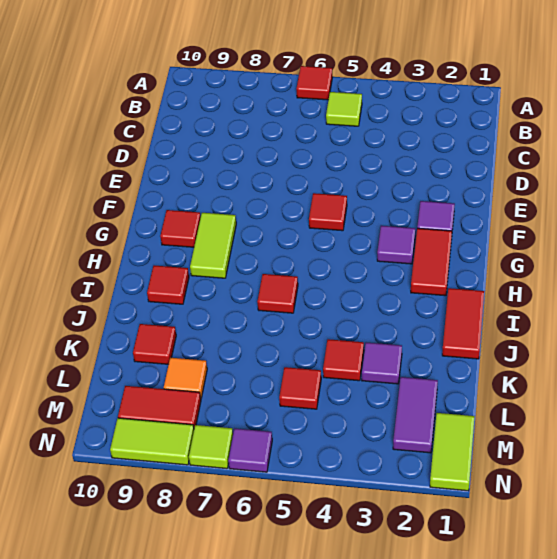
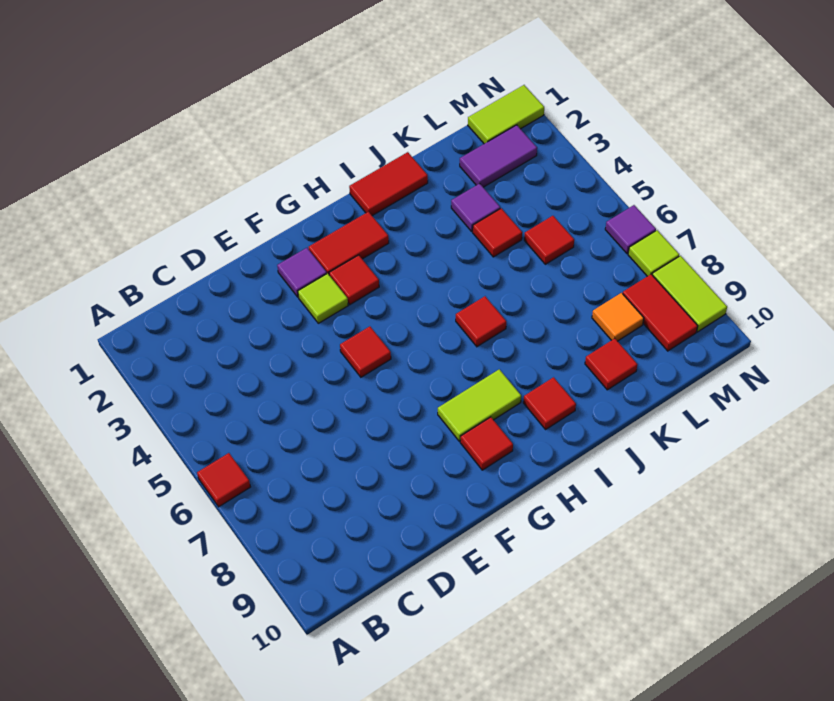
lime tile B5 level 1 -> lime tile F3 level 1
purple tile G3 level 1 -> red tile G3 level 1

